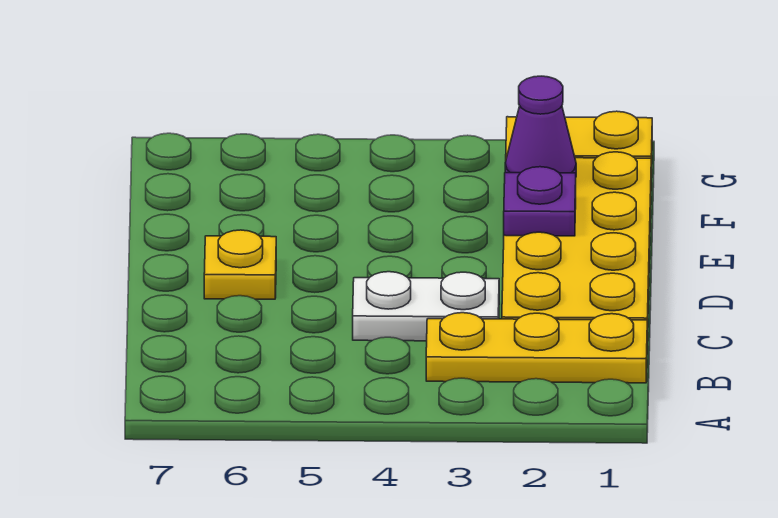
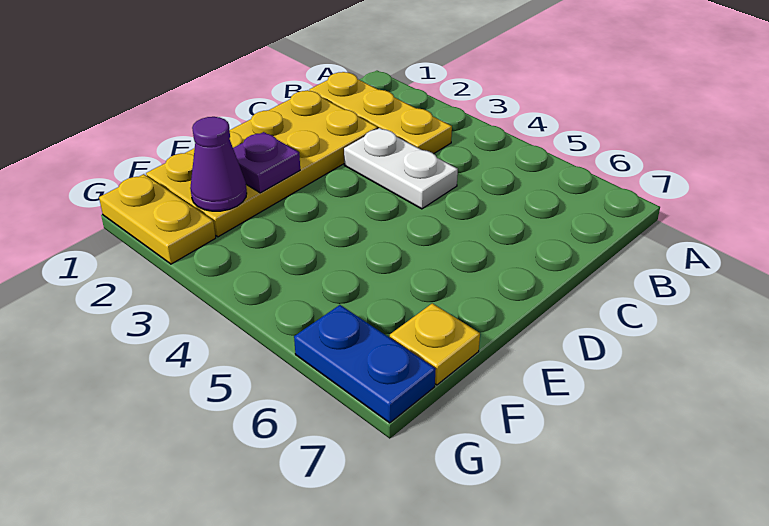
yellow plate D6 level 1 -> yellow plate F7 level 1
none -> blue plate G6:G7 level 1

